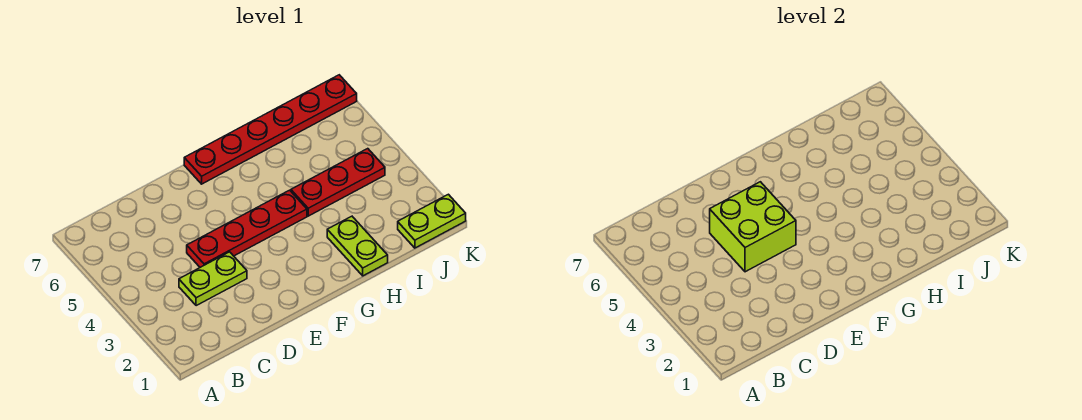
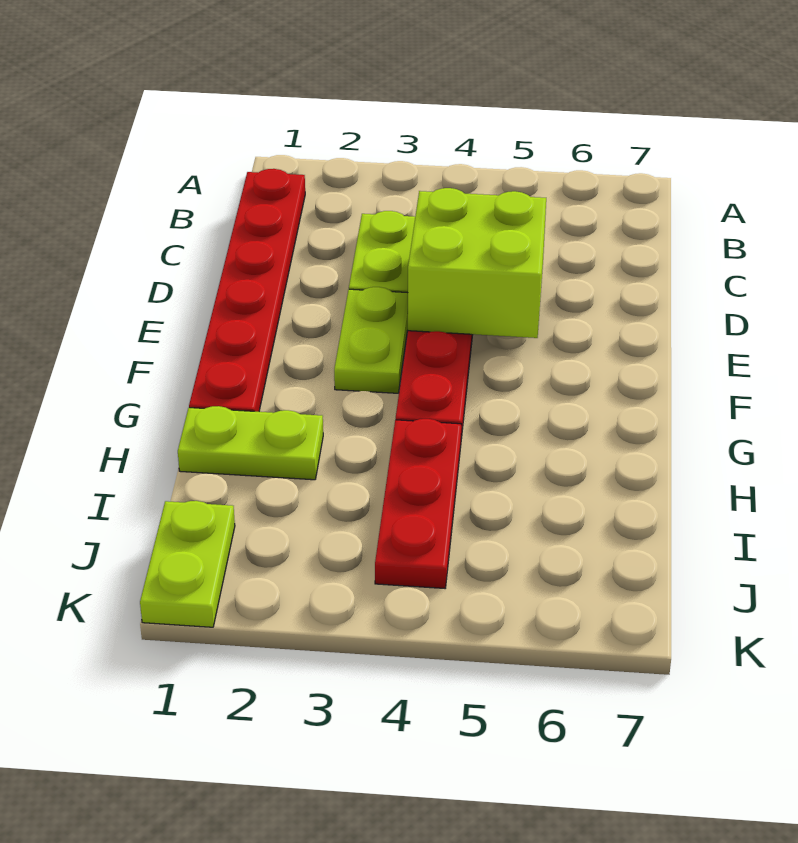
none -> lime plate E3:F3 level 1
red plate F7:K7 level 1 -> red plate B1:G1 level 1

